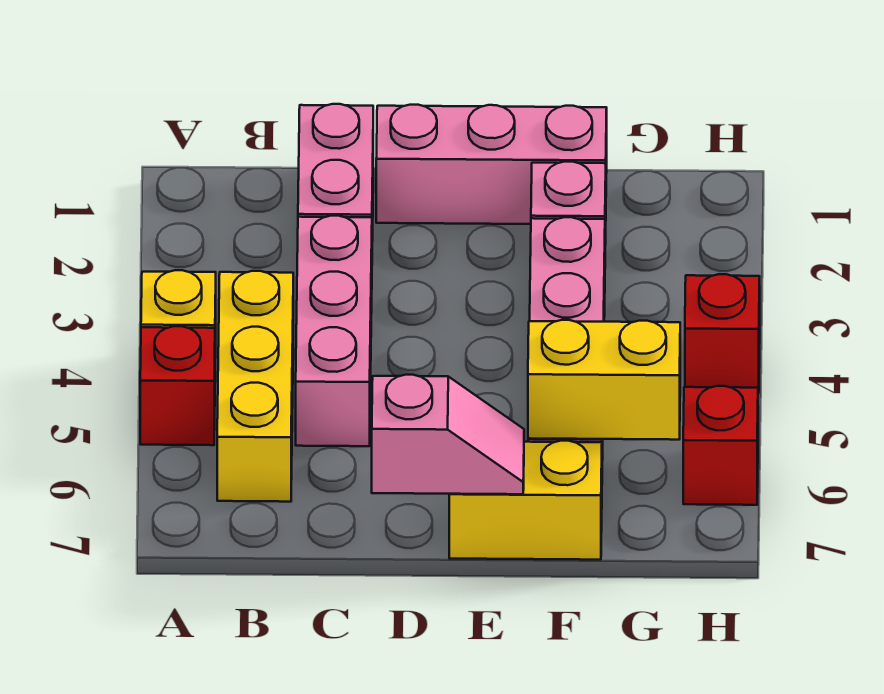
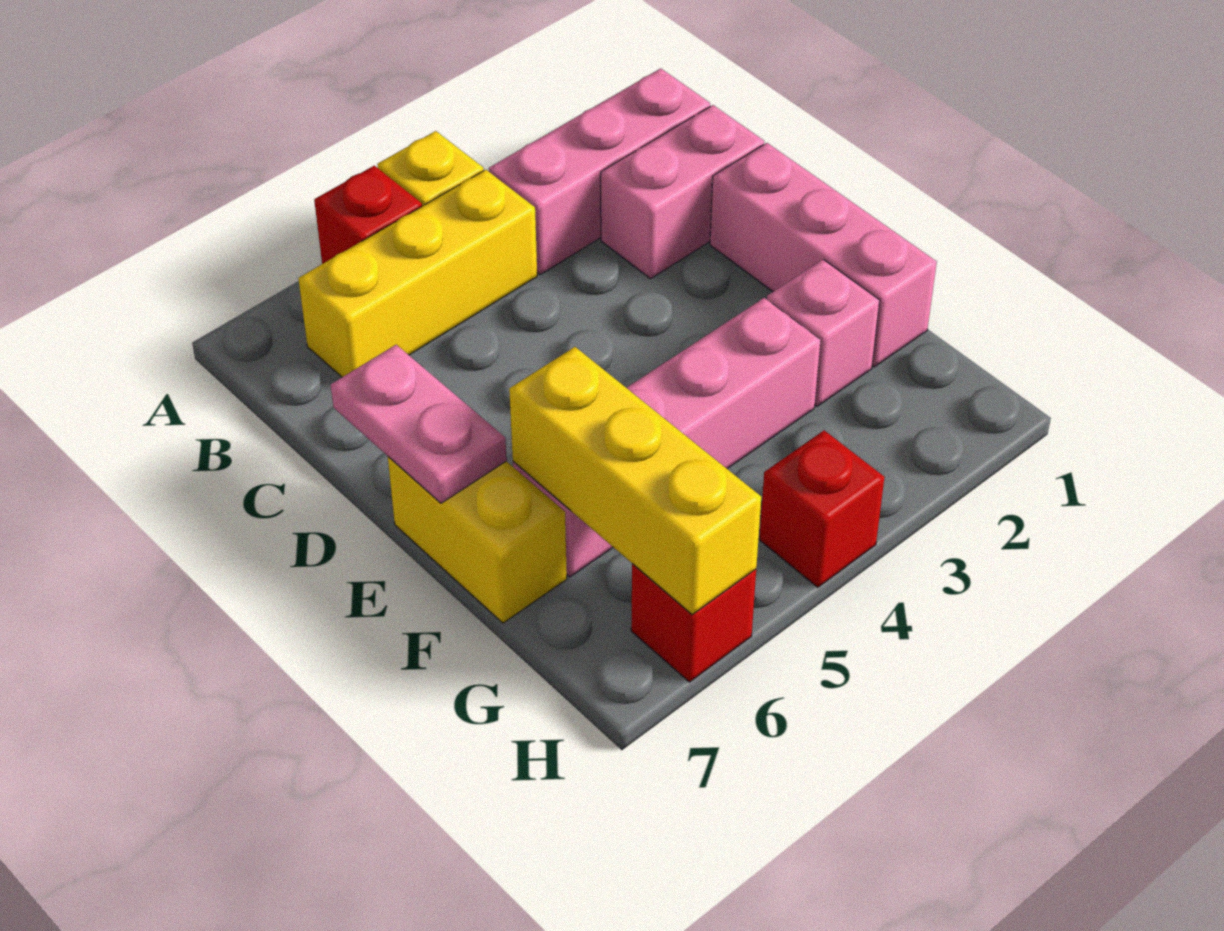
pink brick C3:C5 level 1 -> pink brick B1:B3 level 1
pink slope D7:E7 level 2 top D -> pink plate D7:E7 level 2
yellow brick F6:G6 level 2 -> yellow brick F6:H6 level 2

